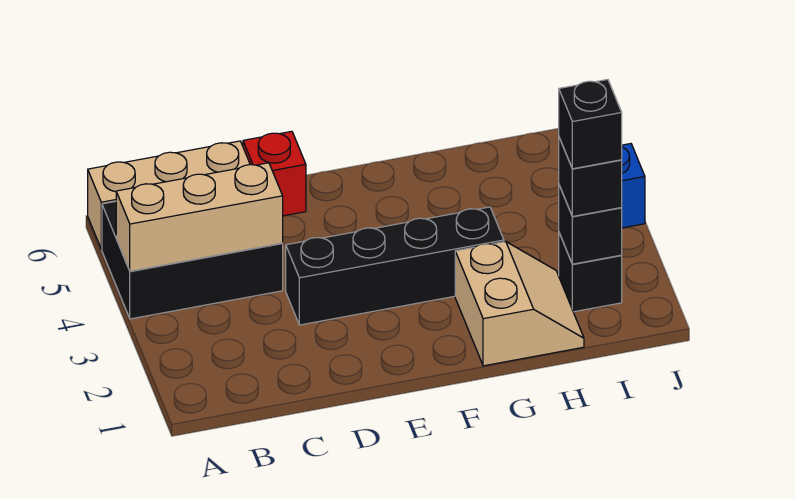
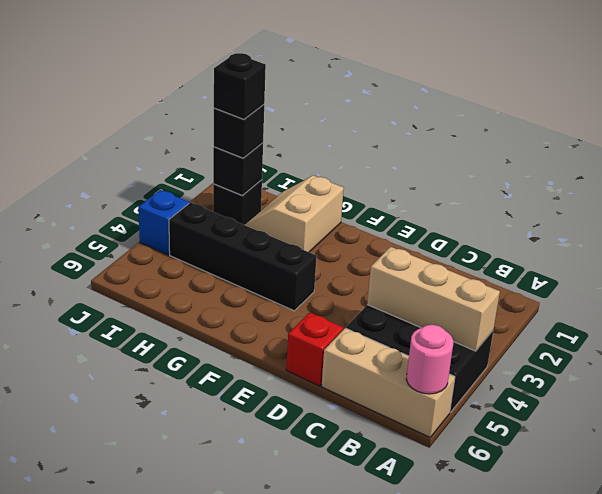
none -> pink round brick A6 level 2
black brick D3:G3 level 1 -> black brick F4:I4 level 1

